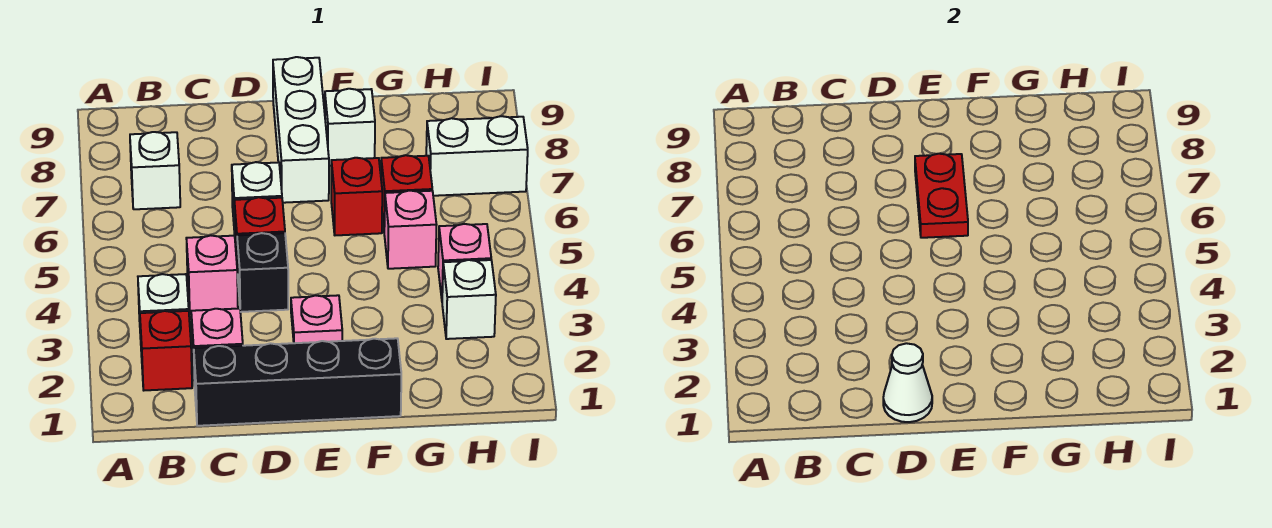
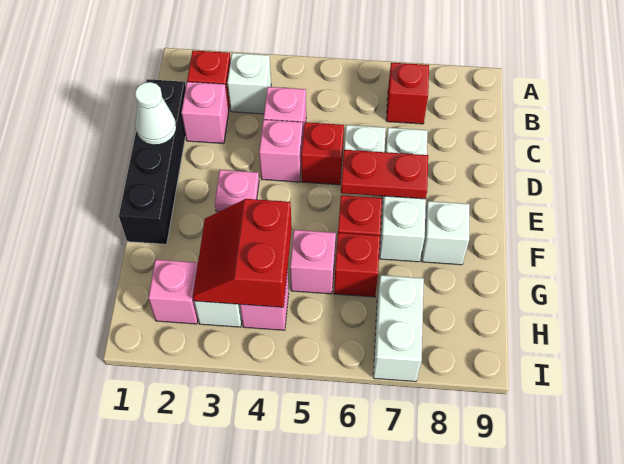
white brick B7 level 1 -> red brick B7 level 1
black brick D4 level 1 -> pink brick D4 level 1
white brick E7:E9 level 1 -> white brick D7:F7 level 1
none -> red slope G3:H4 level 2 top 4
none -> pink brick H2 level 1

